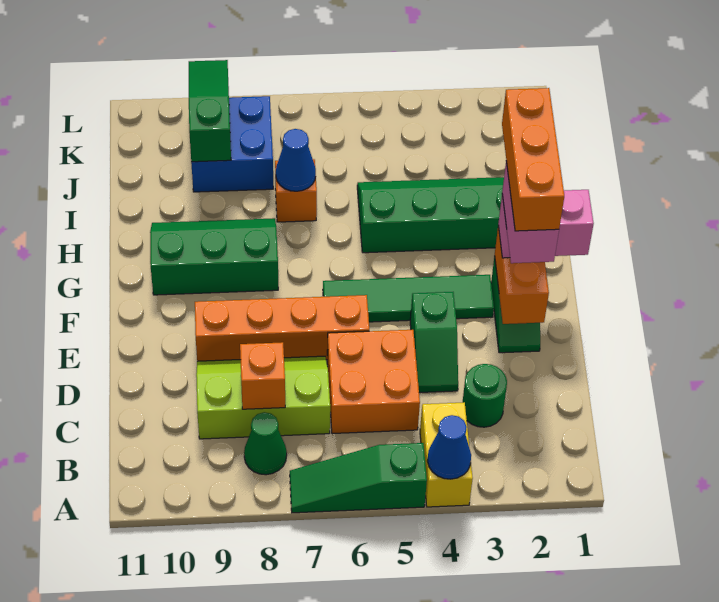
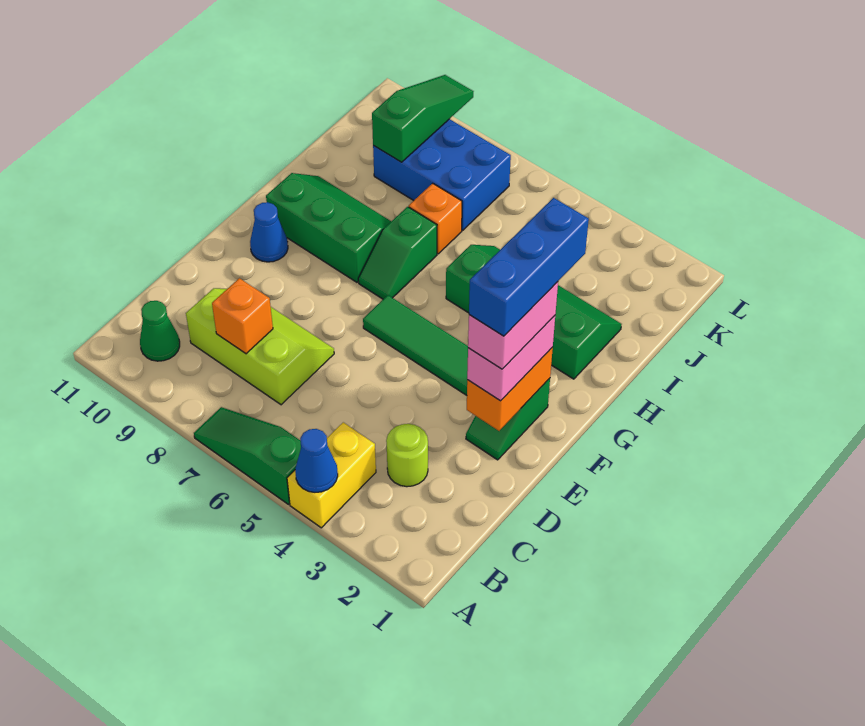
green cone B8 level 1 -> green cone B10 level 1
green round brick C3 level 1 -> lime round brick C3 level 1
orange brick C5:D6 level 1 -> none
green slope D4:E4 level 1 top E -> green slope G7:H7 level 1 top H
orange brick E2:G2 level 5 -> blue brick E2:G2 level 5
orange brick E6:E9 level 1 -> none
pink brick F1:F2 level 3 -> pink brick E2:F2 level 3
blue cone I7 level 2 -> blue cone F10 level 1
blue brick J8:K9 level 1 -> blue brick J7:K9 level 1

